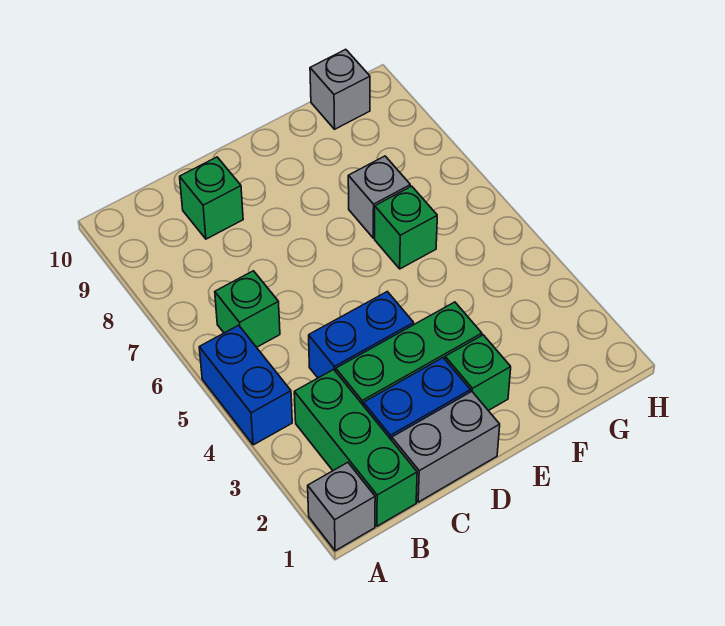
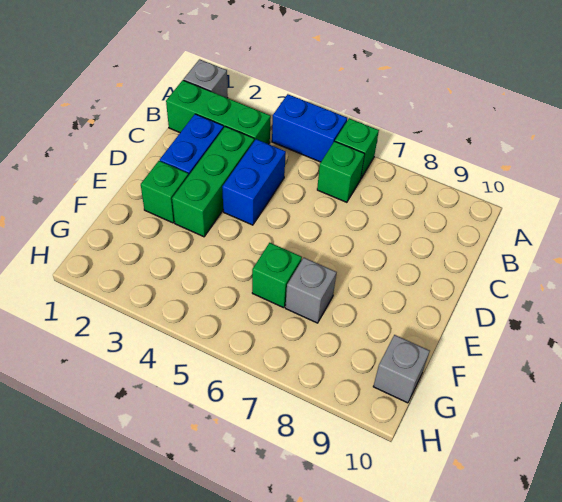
grey brick C1:D1 level 1 -> none
green brick C9 level 1 -> green brick A6 level 1

